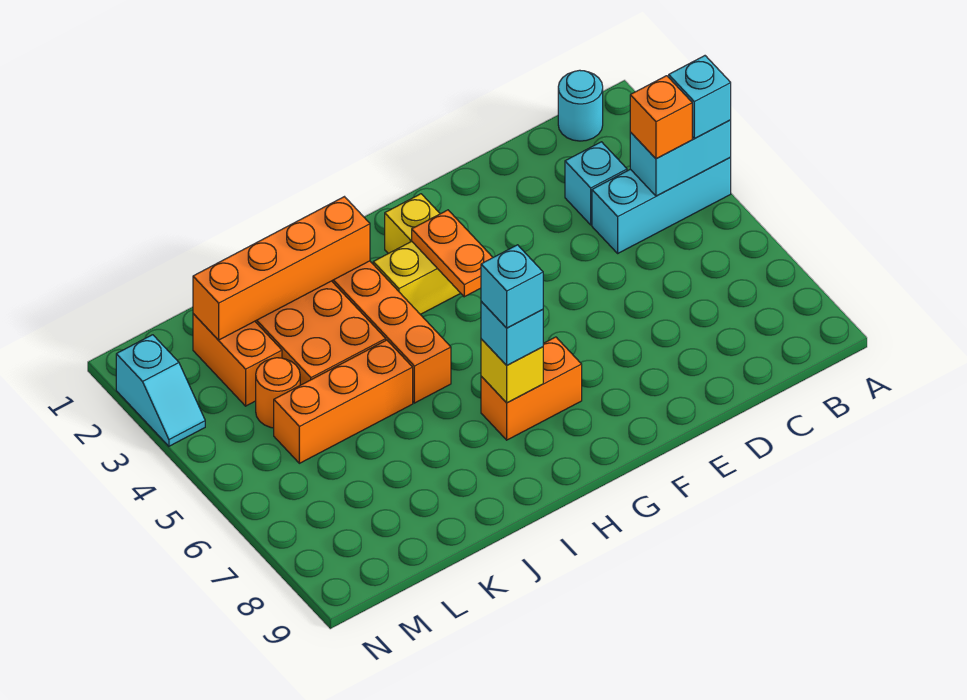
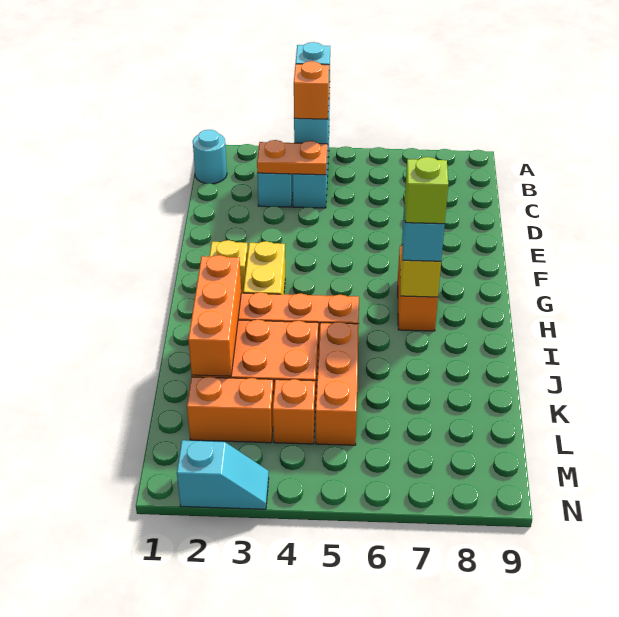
orange plate G3:G4 level 2 -> orange plate C3:C4 level 2
cyan brick H7 level 4 -> lime brick H7 level 4
orange brick I2:L2 level 2 -> orange brick I2:K2 level 2
orange round brick L4 level 1 -> orange brick L4 level 1

